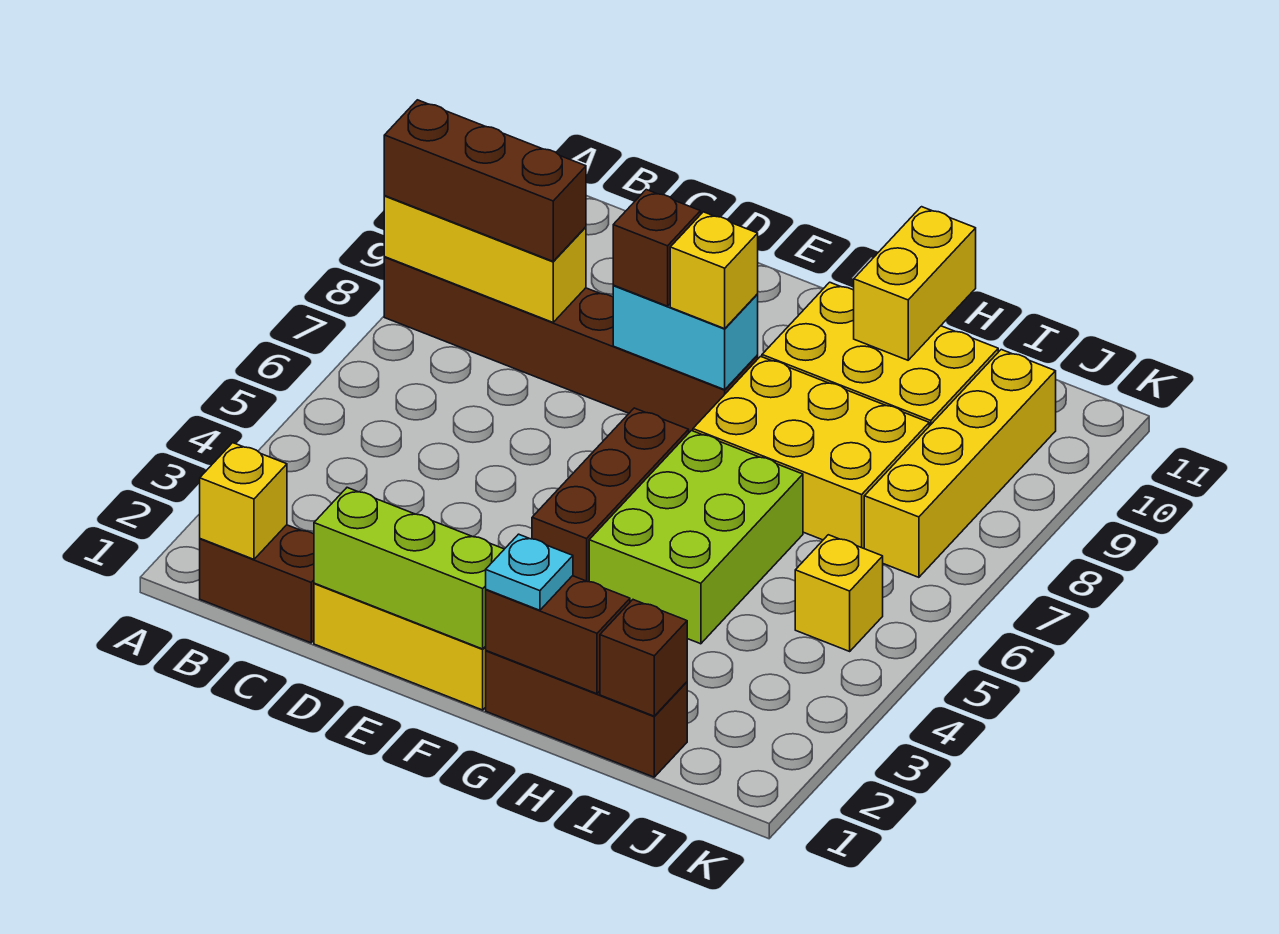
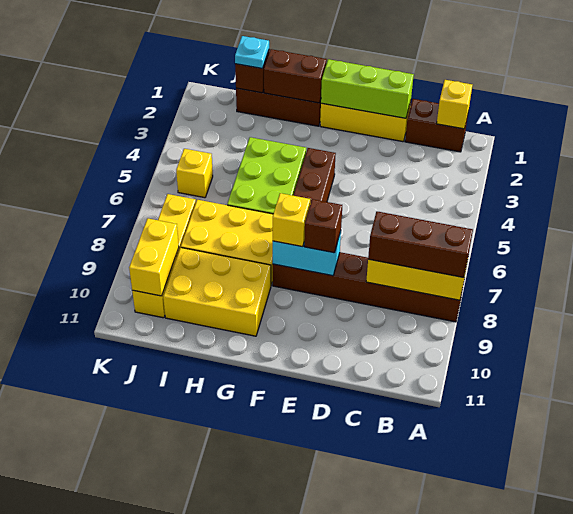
cyan plate G1 level 3 -> cyan plate I1 level 3
yellow brick H10:H11 level 2 -> yellow brick J9:J10 level 2

